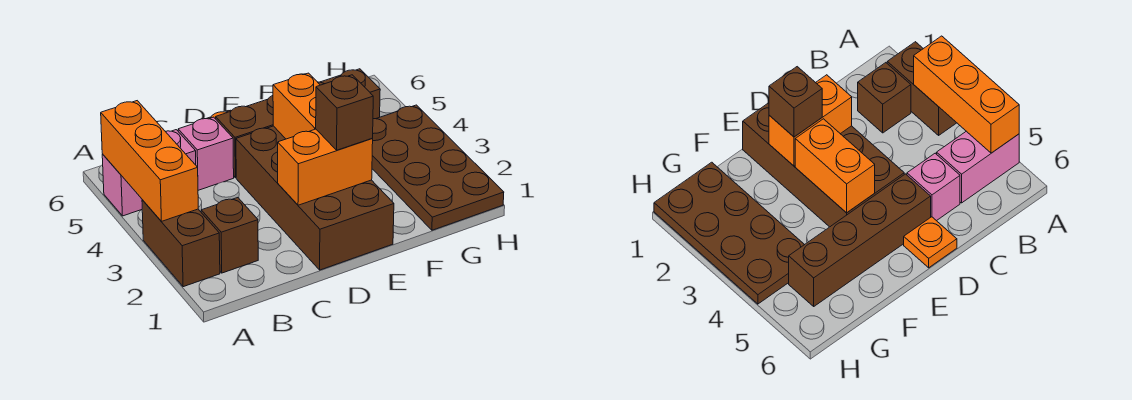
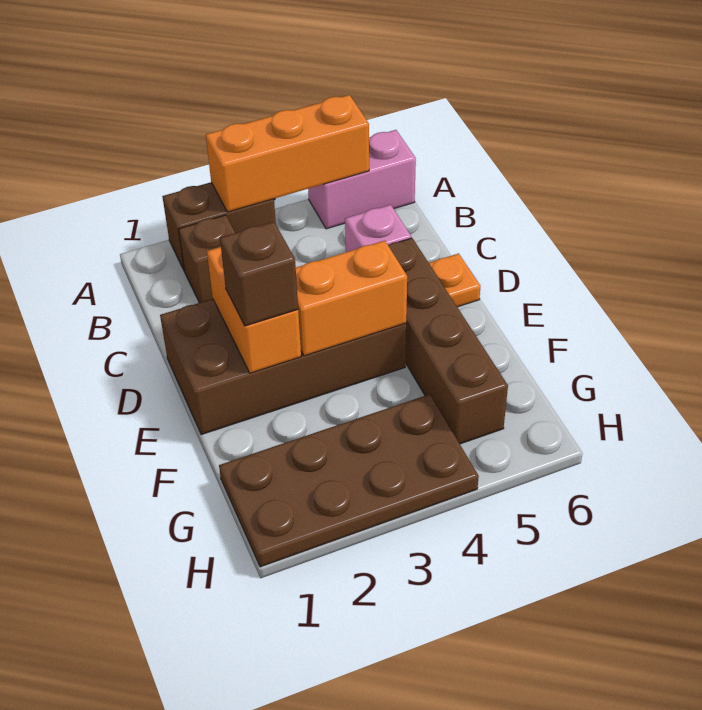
pink brick A5:B5 level 1 -> pink brick A5:A6 level 1

